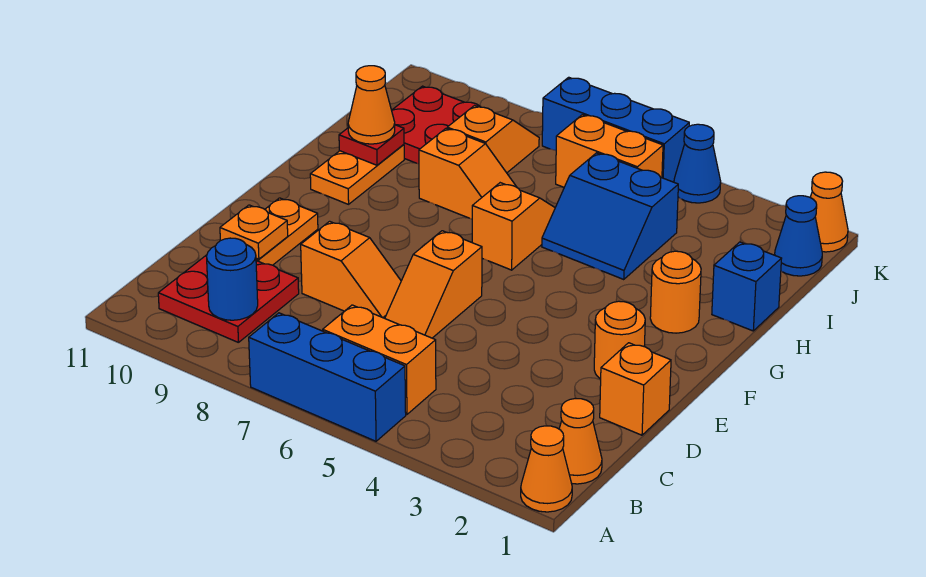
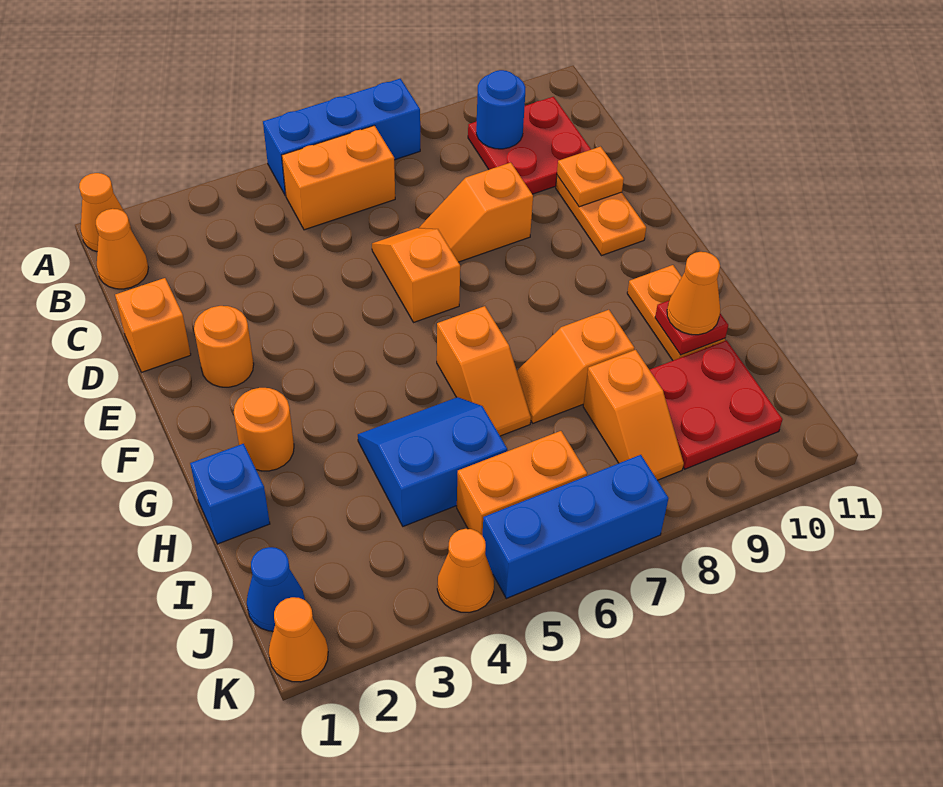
blue cone K4 level 1 -> orange cone K4 level 1

